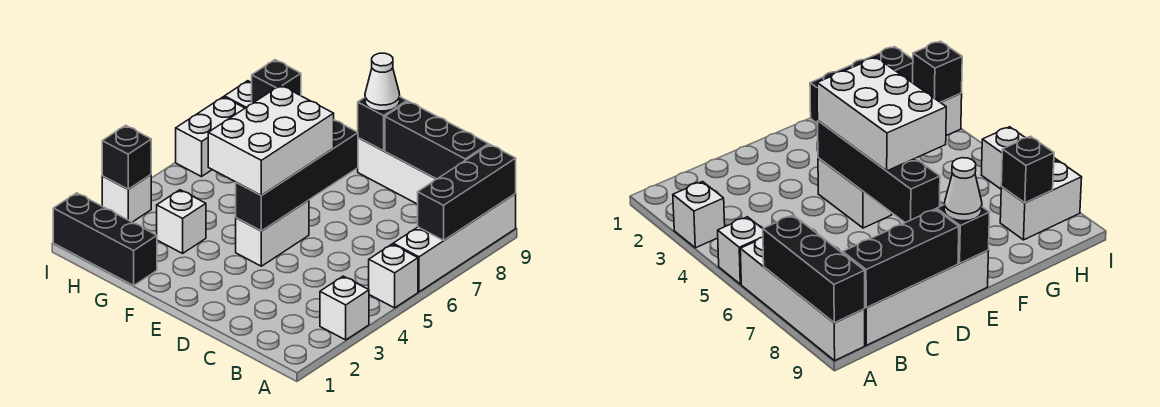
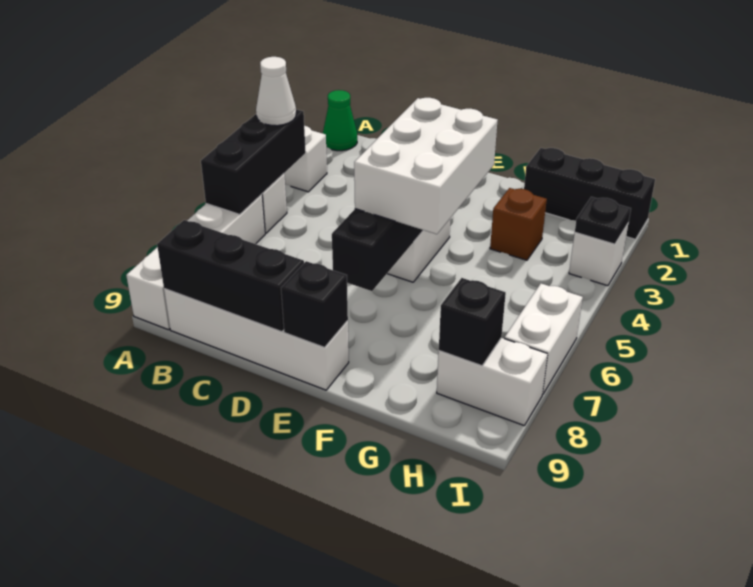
none -> green cone A1 level 1
black brick A7:A9 level 2 -> black brick A4:A6 level 2
white cone E9 level 3 -> white cone A4 level 3
white brick G3 level 1 -> brown brick G3 level 1
black brick I3 level 2 -> black plate I3 level 2

